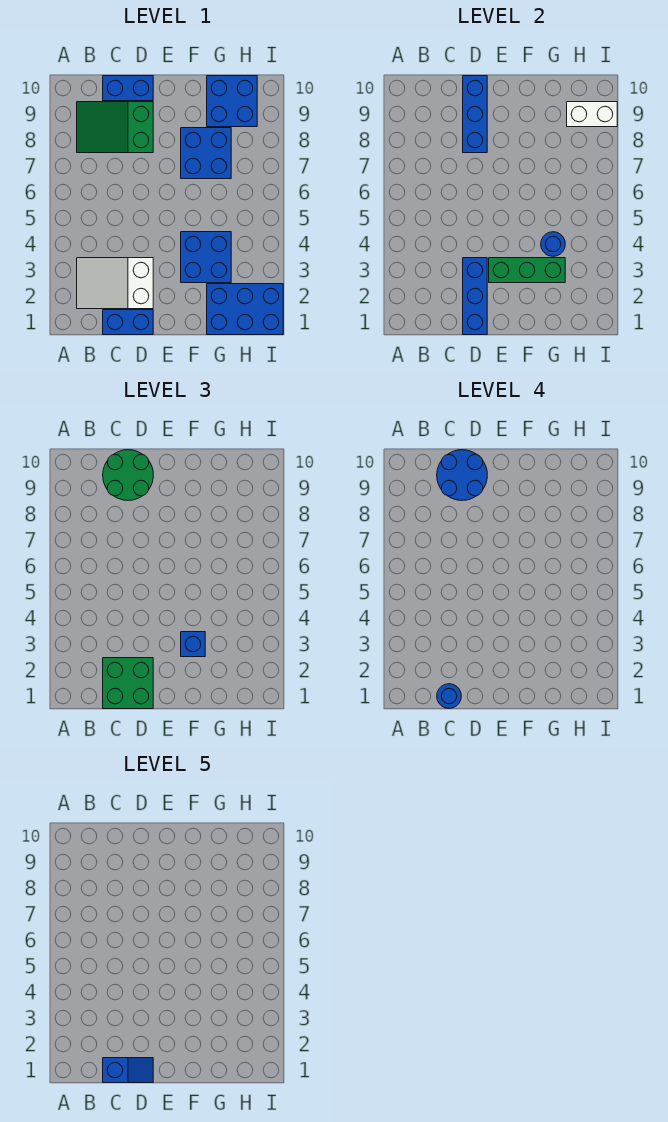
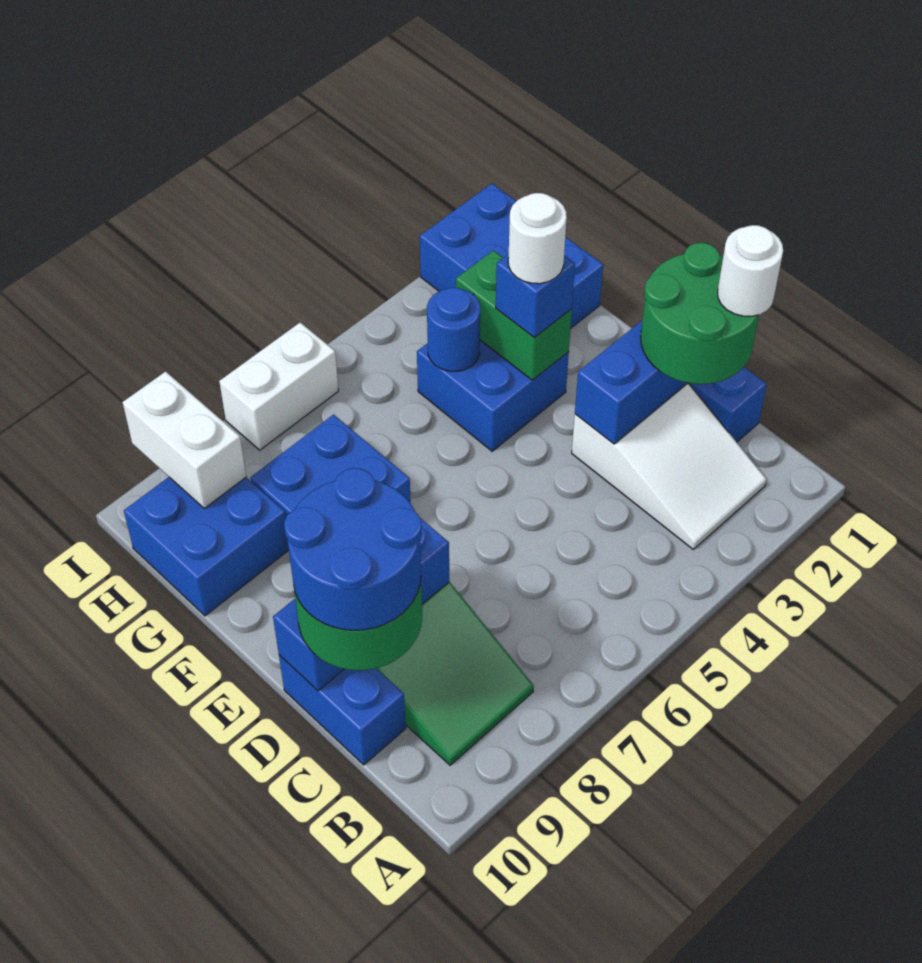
green brick C1:D2 level 3 -> green round brick C1:D2 level 3
blue round brick C1 level 4 -> white round brick C1 level 4
blue slope C1:D1 level 5 top C -> none
green brick E3:G3 level 2 -> green brick F3:G3 level 2
none -> white round brick F3 level 4
none -> white brick I6:I7 level 1

